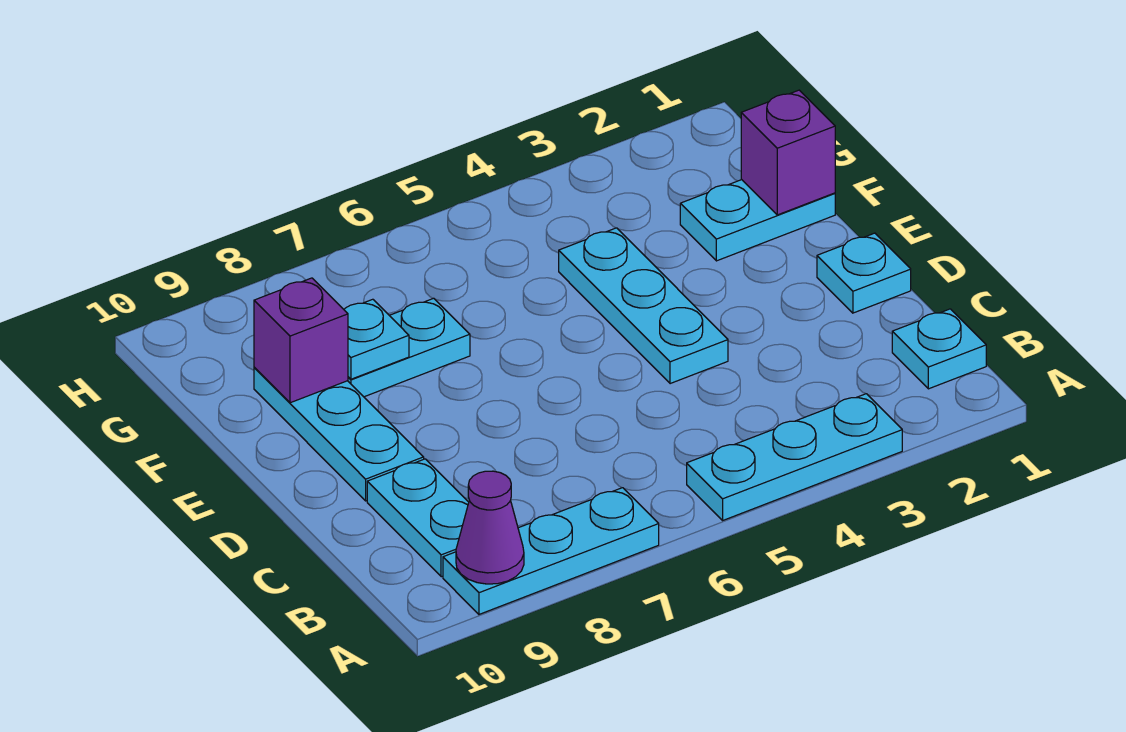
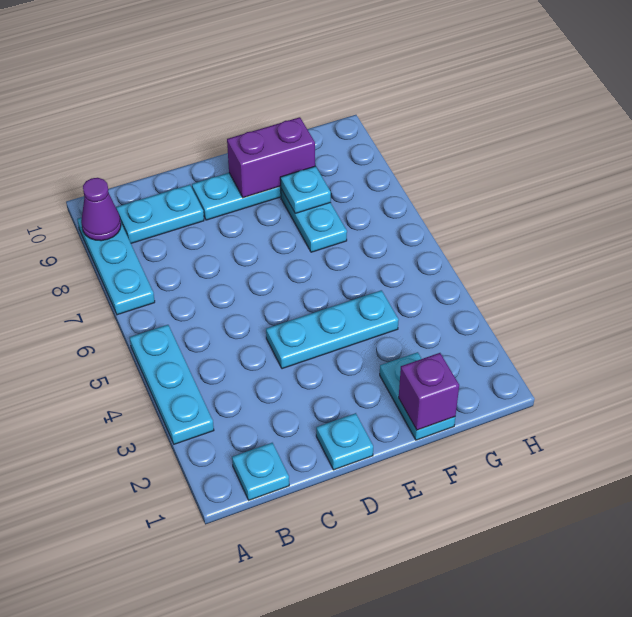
purple brick F9 level 2 -> purple brick E9:F9 level 2

